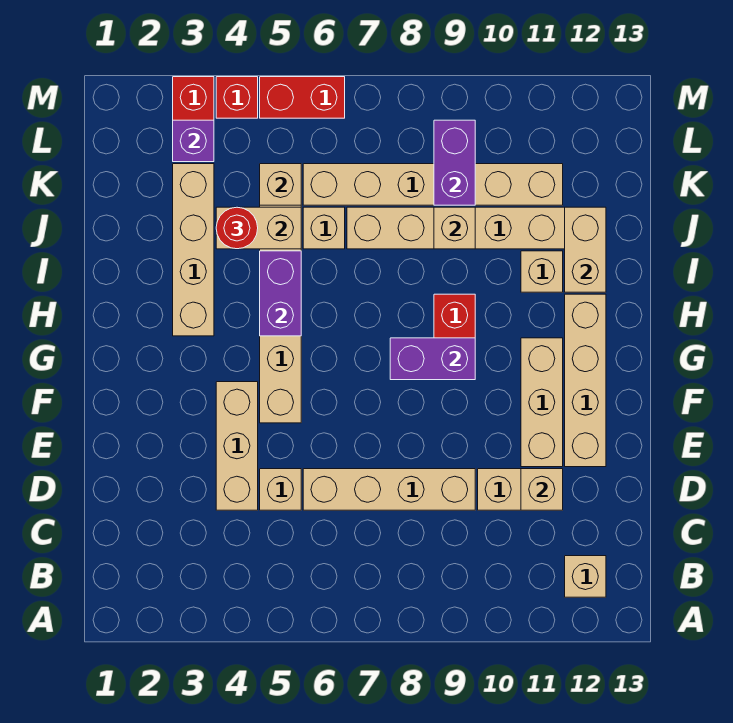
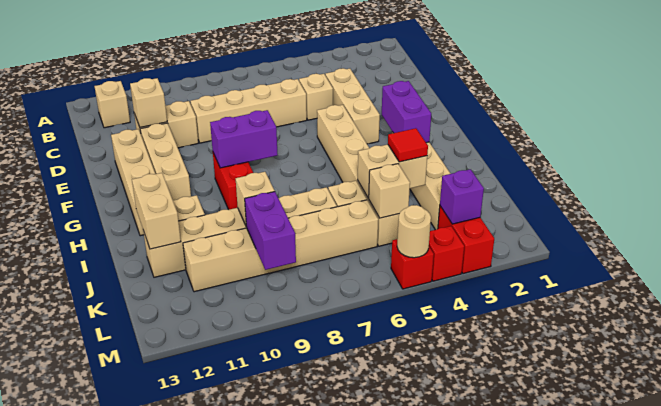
purple brick H5:I5 level 2 -> purple brick G3:H3 level 2
red round brick J4 level 3 -> red tile J4 level 3
red brick M5:M6 level 1 -> red brick M5 level 1
none -> tan round brick M5 level 2

